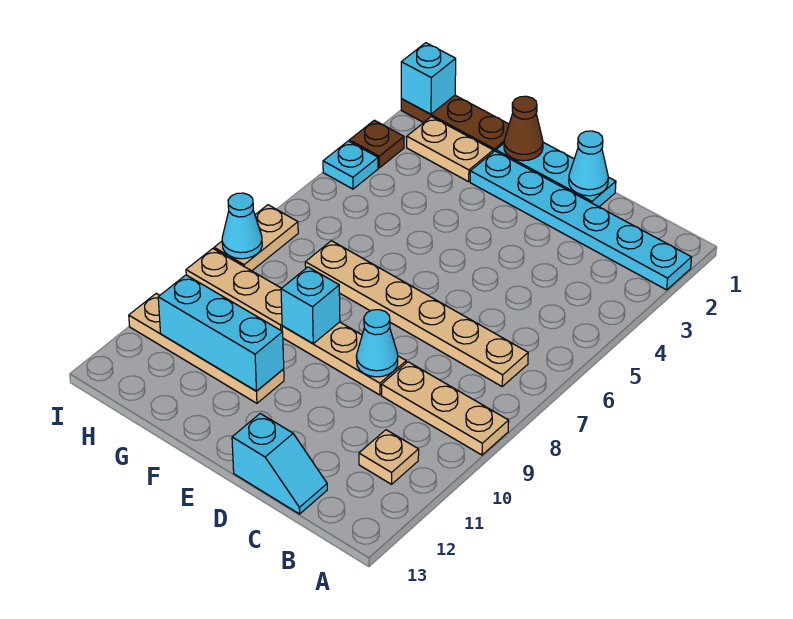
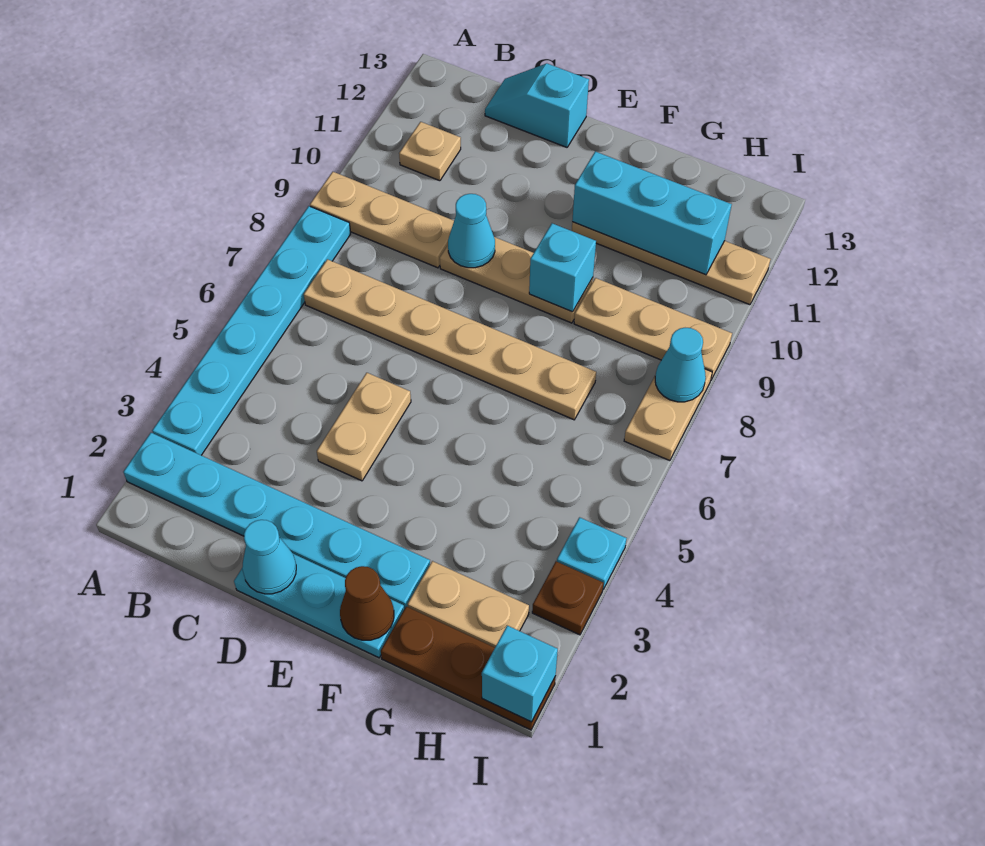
none -> cyan plate A3:A8 level 1
none -> tan plate D4:D5 level 1

